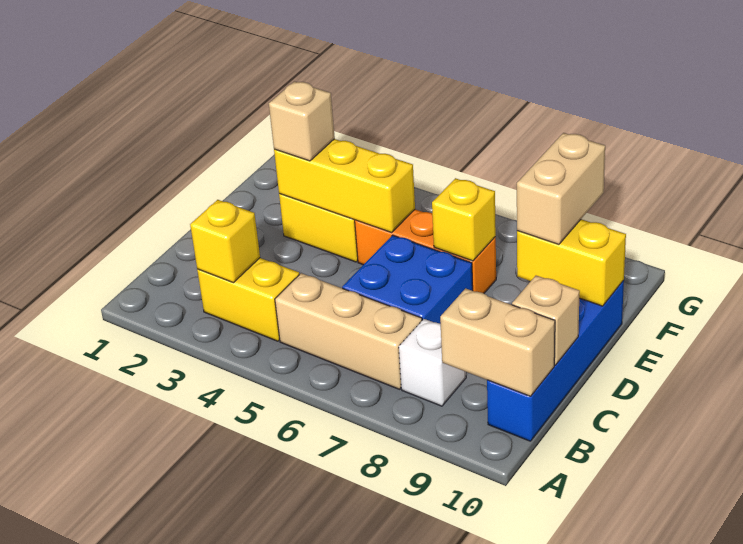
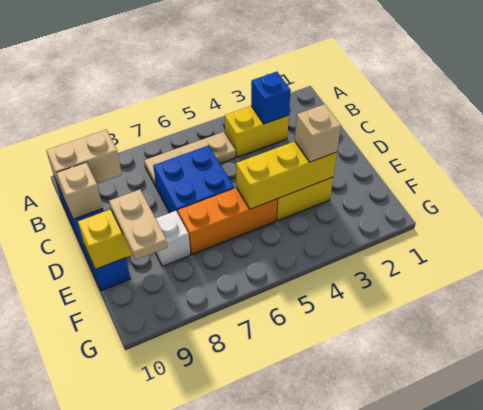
yellow brick B3 level 2 -> blue brick B3 level 2
tan brick B5:B7 level 1 -> tan plate B5:B7 level 1
white brick B8 level 1 -> white brick E8 level 1
yellow brick E7 level 2 -> none
tan brick E9:F9 level 3 -> tan plate E9:F9 level 3

